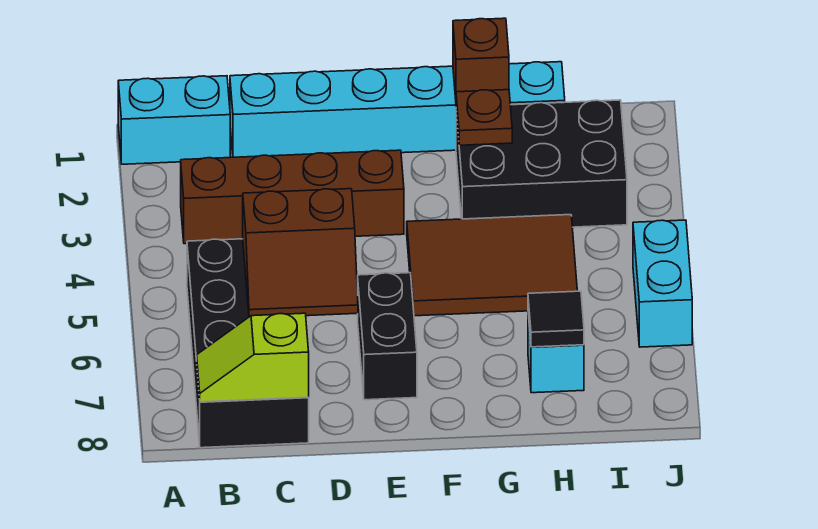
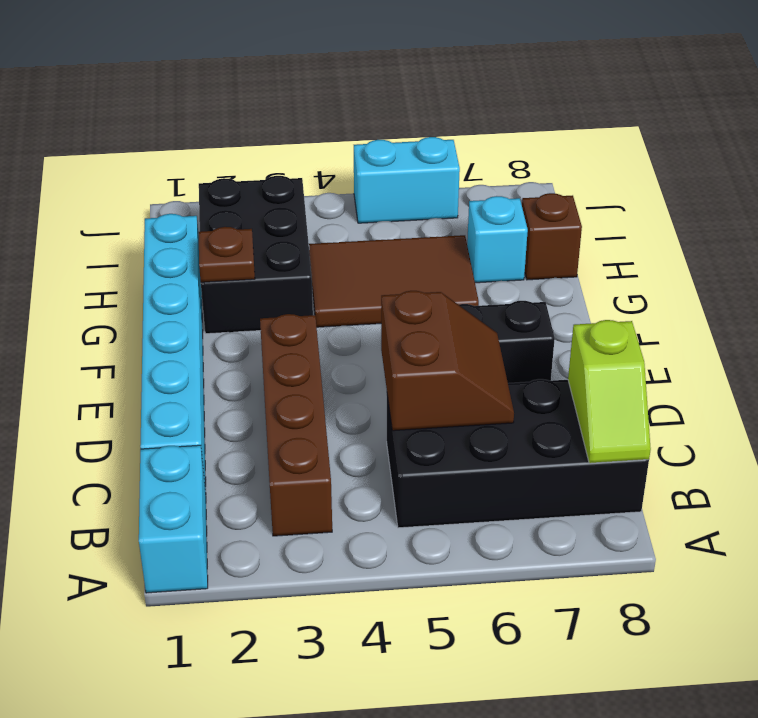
brown tile F4:H5 level 1 -> brown tile G4:H6 level 1
brown brick G1 level 2 -> brown brick H8 level 1
black tile H7 level 2 -> none

